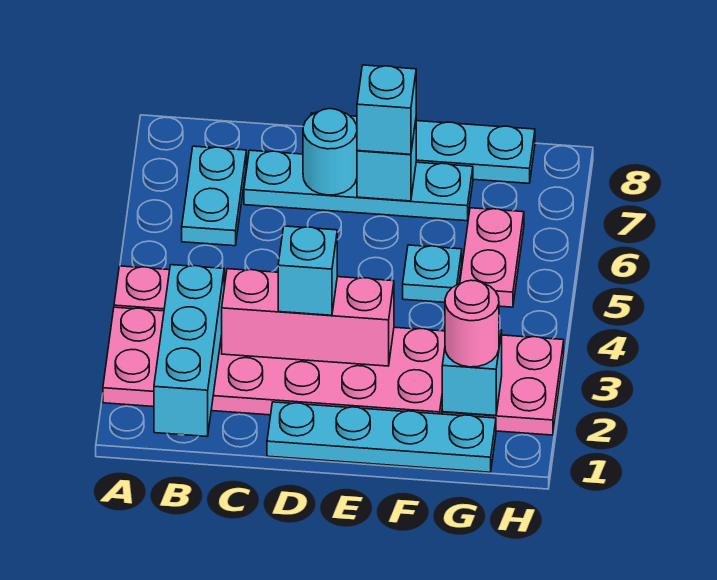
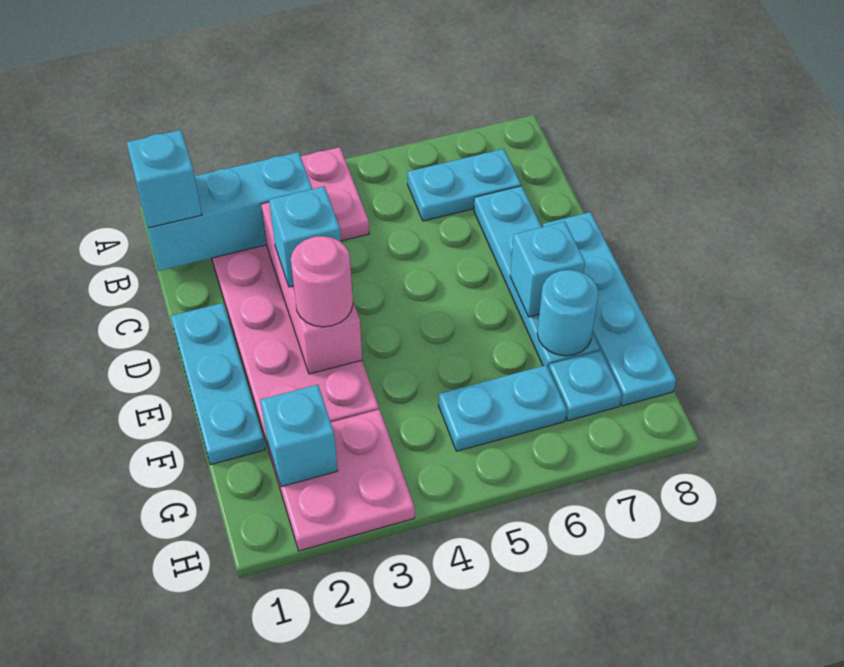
cyan plate D1:G1 level 1 -> cyan plate D1:F1 level 1
cyan round brick D7 level 2 -> cyan round brick F7 level 2
cyan brick E7 level 3 -> cyan brick B1 level 3
cyan plate F5 level 1 -> cyan plate G7 level 1
pink round brick G2 level 3 -> pink round brick E3 level 3
pink plate G5:G6 level 1 -> cyan plate G5:G6 level 1

